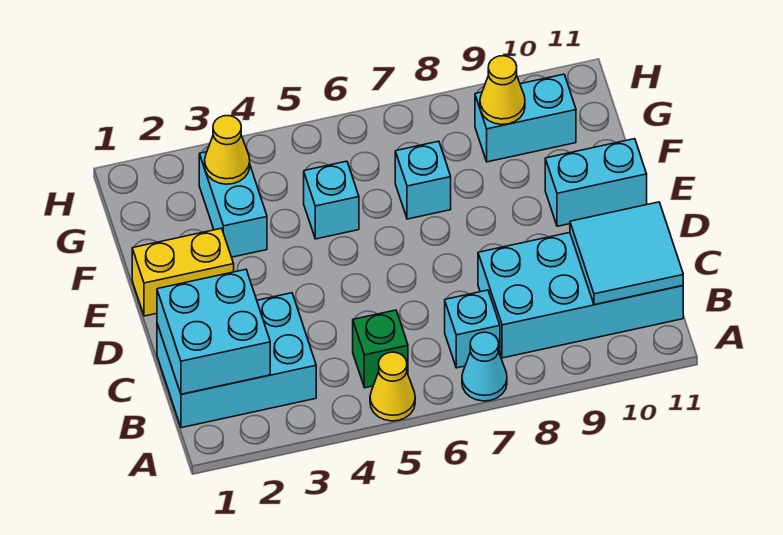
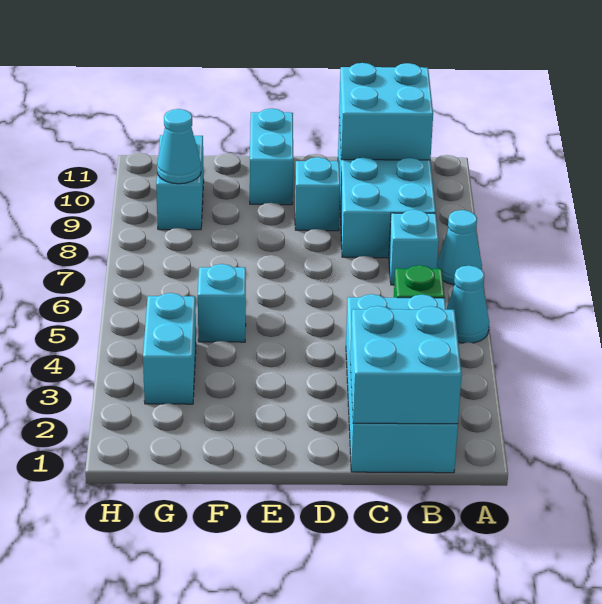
yellow cone A5 level 1 -> cyan cone A5 level 1
cyan brick B1:C3 level 1 -> cyan brick B1:C4 level 1
cyan tile B10:C11 level 2 -> cyan brick B10:C11 level 2
yellow brick E1:E2 level 1 -> none
cyan brick F3:G3 level 1 -> cyan brick G3:G4 level 1
cyan brick F7 level 1 -> cyan brick D9 level 1
yellow cone G3 level 2 -> none
yellow cone G9 level 2 -> cyan cone G9 level 2

